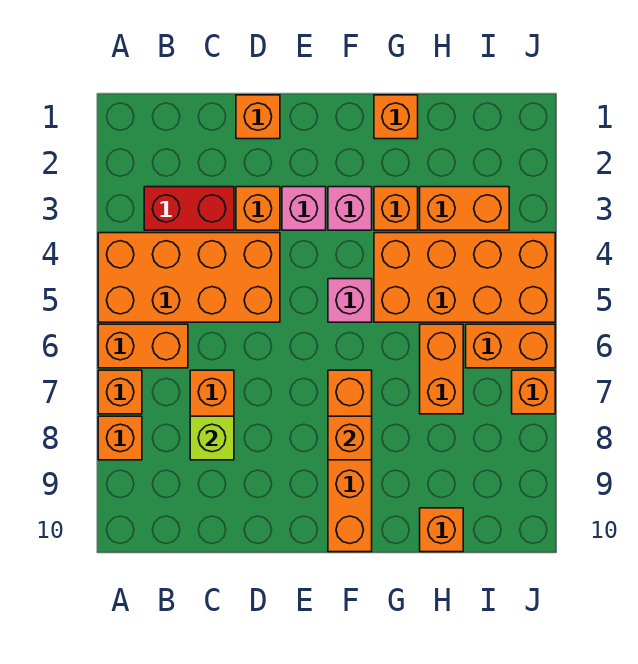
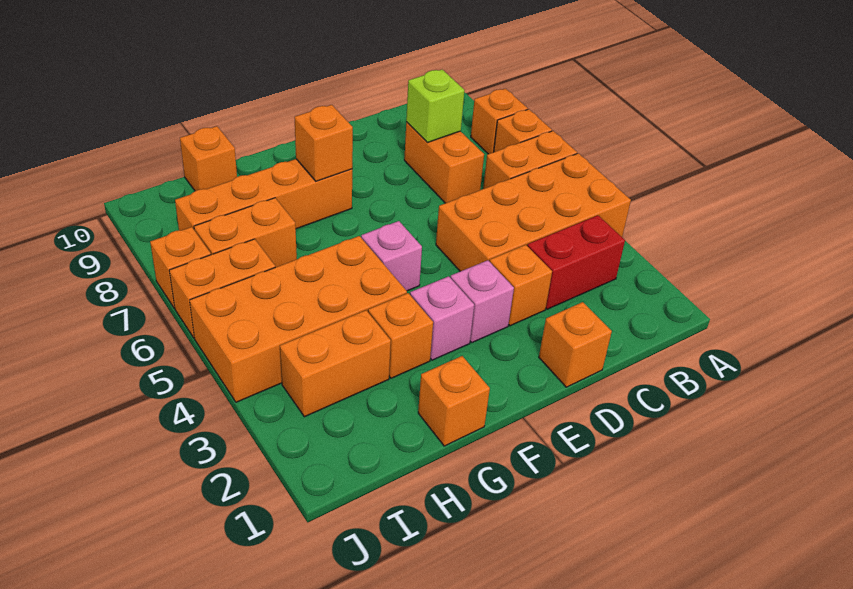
orange brick F7:F10 level 1 -> orange brick F8:I8 level 1
orange brick H6:H7 level 1 -> orange brick H7:I7 level 1

